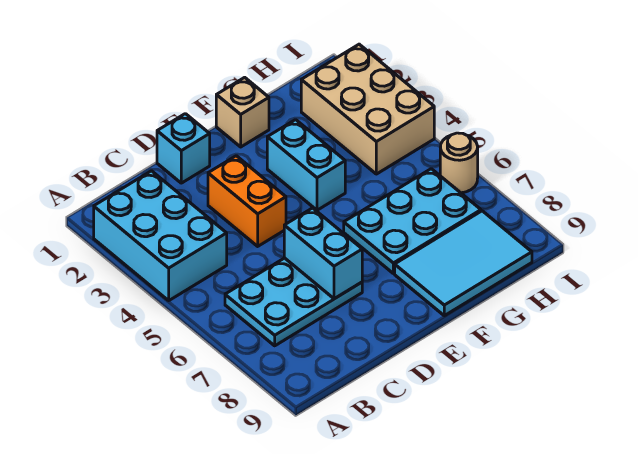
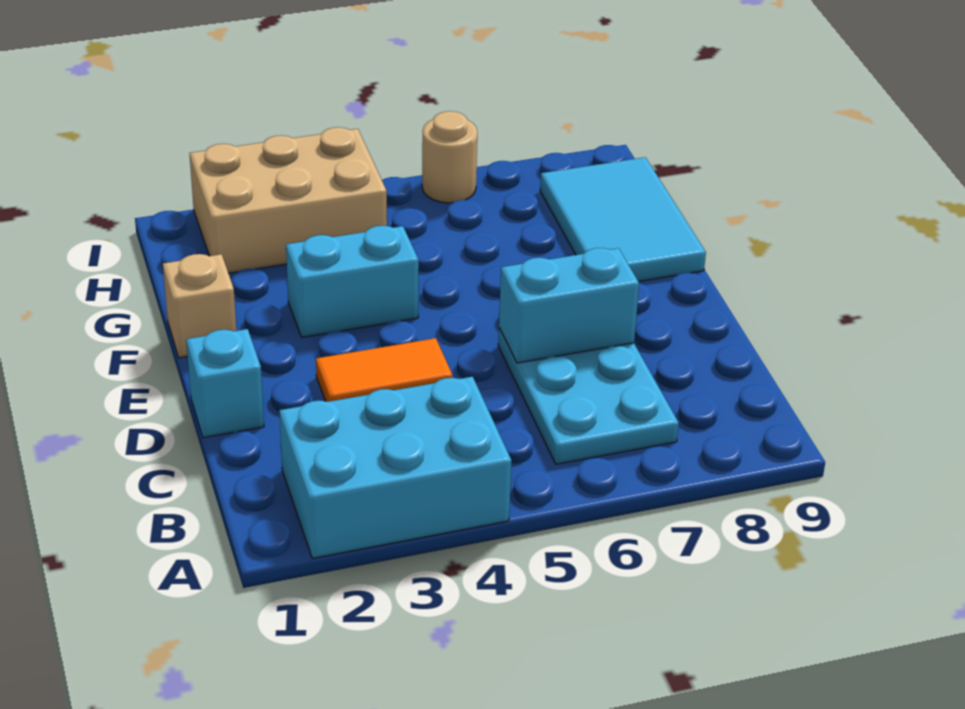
orange brick D3:D4 level 1 -> orange tile D3:D4 level 1
cyan plate F6:H7 level 1 -> none

